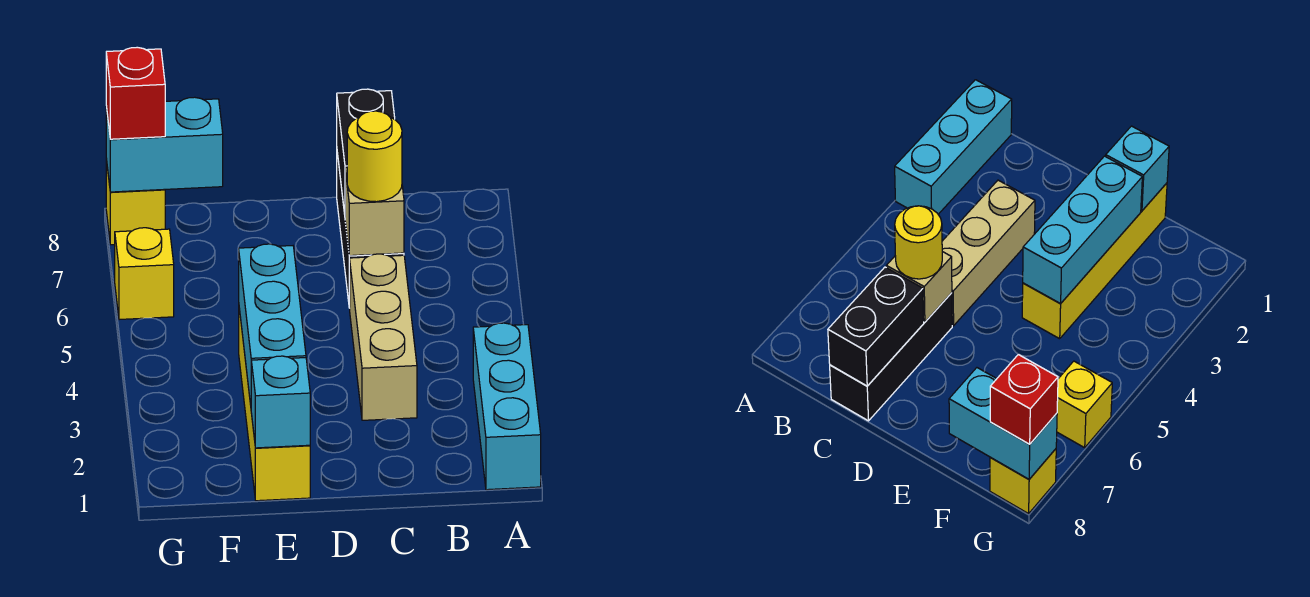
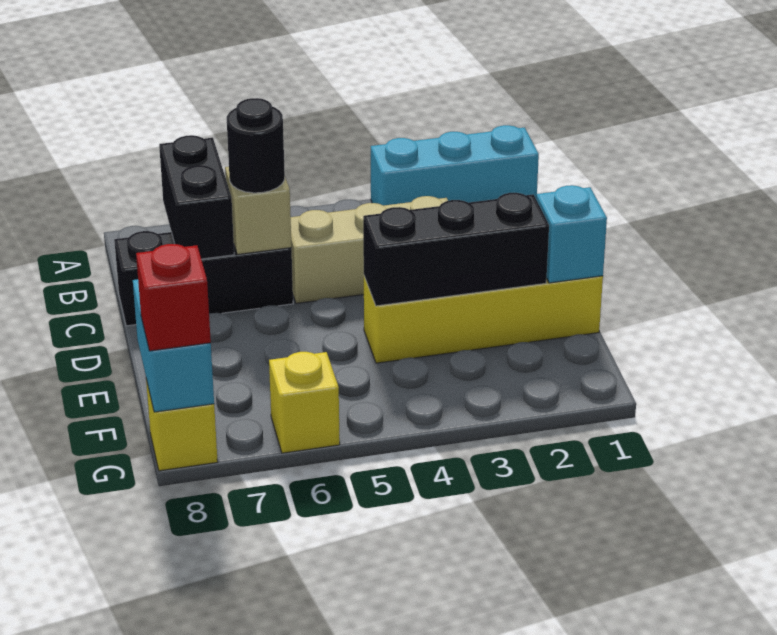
yellow round brick C6 level 3 -> black round brick C6 level 3
black brick C7:C8 level 2 -> black brick B7:C7 level 2
cyan brick E2:E4 level 2 -> black brick E2:E4 level 2

